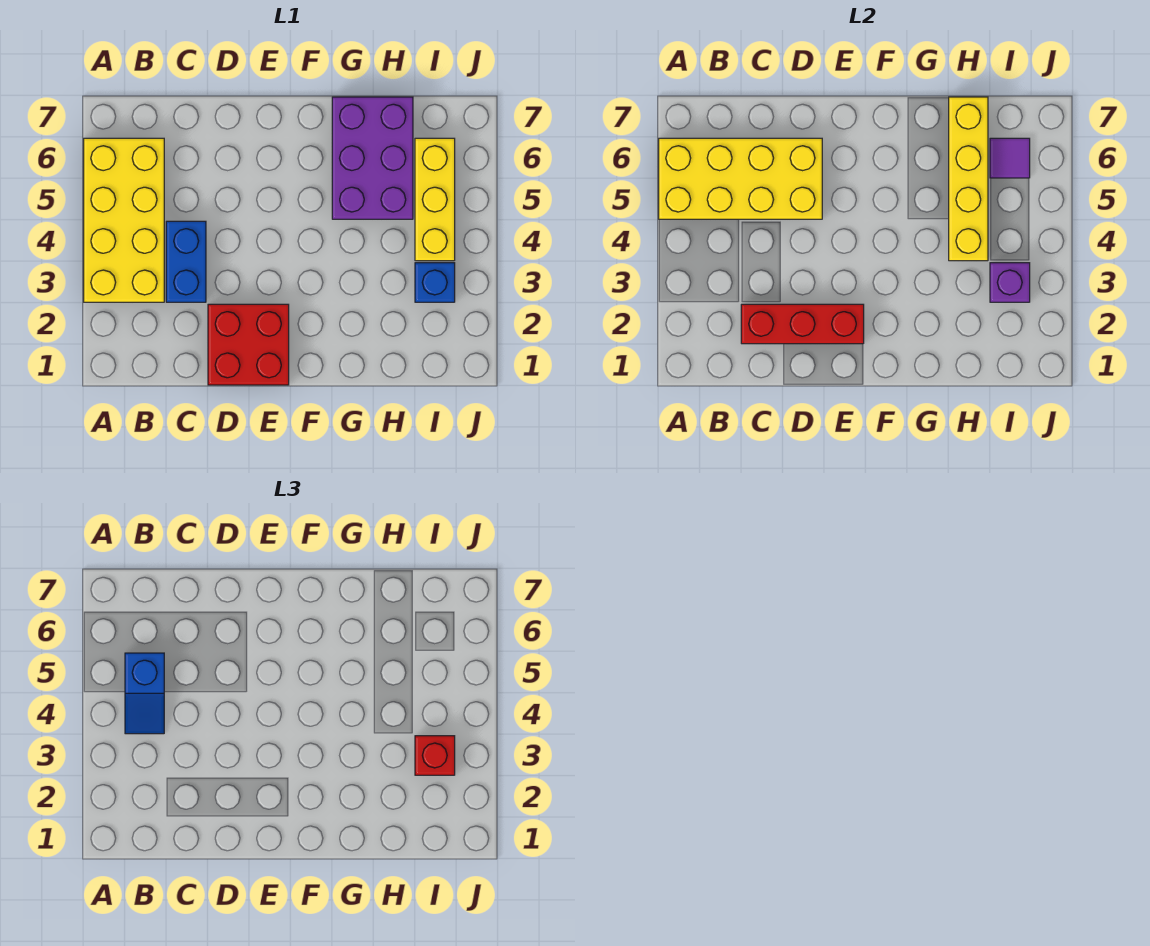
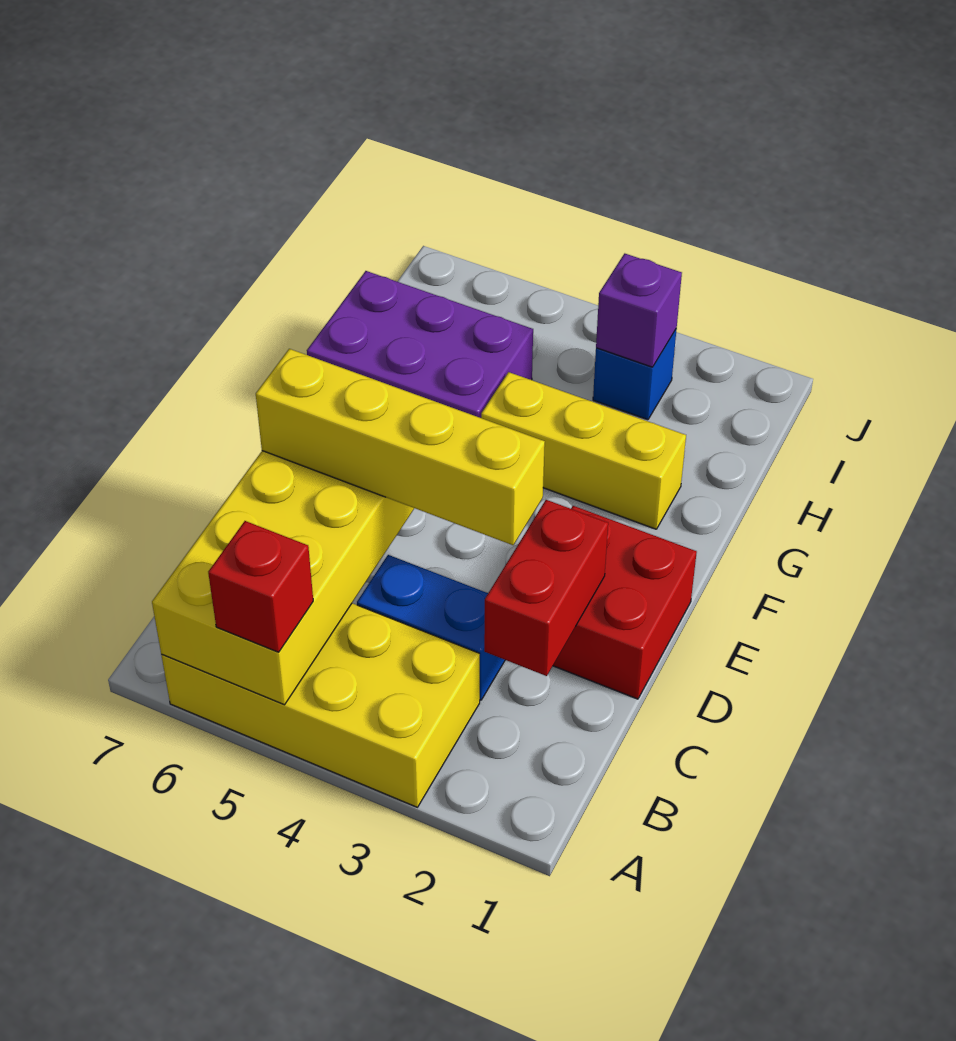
blue slope B4:B5 level 3 top 5 -> none
red brick C2:E2 level 2 -> red brick C2:D2 level 2
yellow brick H4:H7 level 2 -> yellow brick D3:D6 level 3
red brick I3 level 3 -> red brick A5 level 3
yellow brick I4:I6 level 1 -> yellow brick G2:G4 level 1
purple tile I6 level 2 -> none

